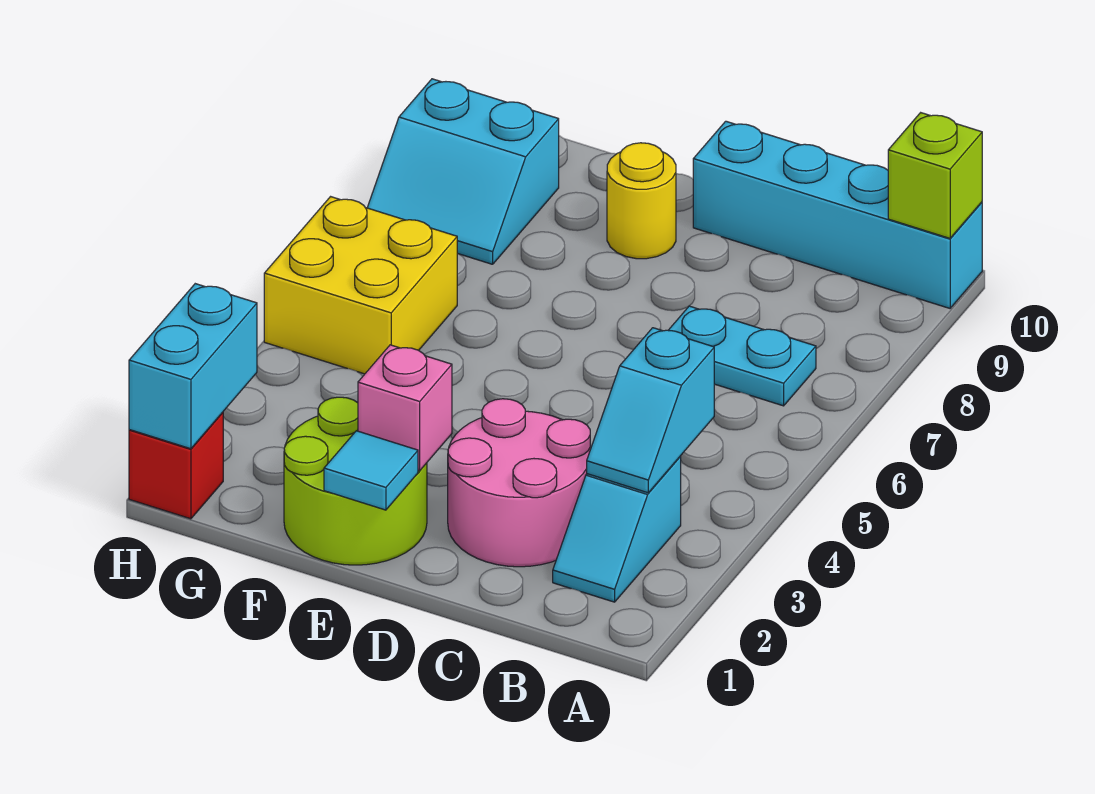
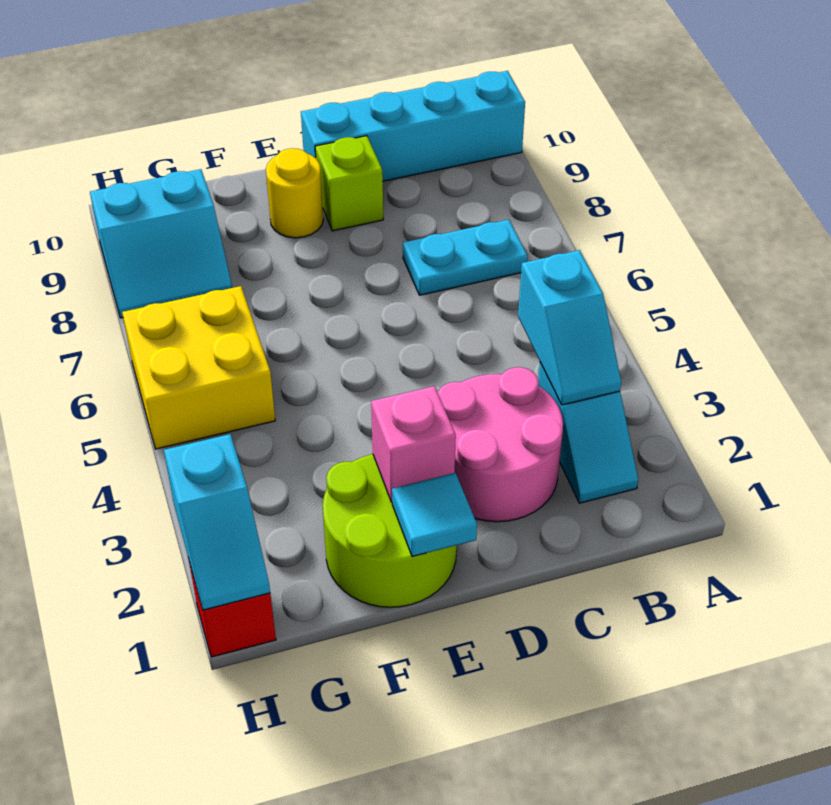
lime brick A10 level 2 -> lime brick D9 level 1
cyan brick H1:H2 level 2 -> cyan slope H1:H2 level 2 top 2

